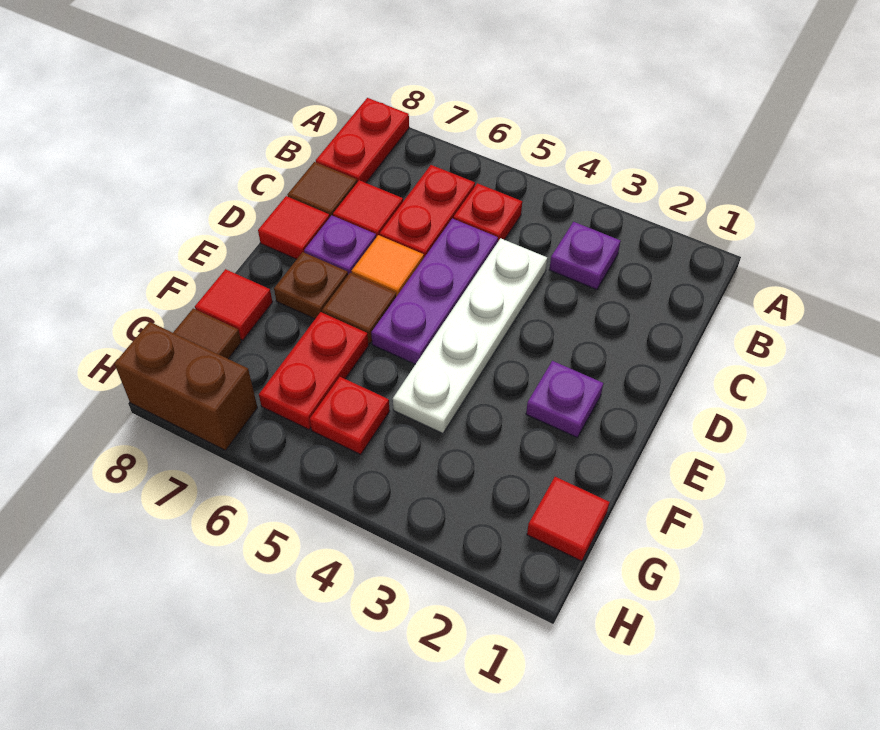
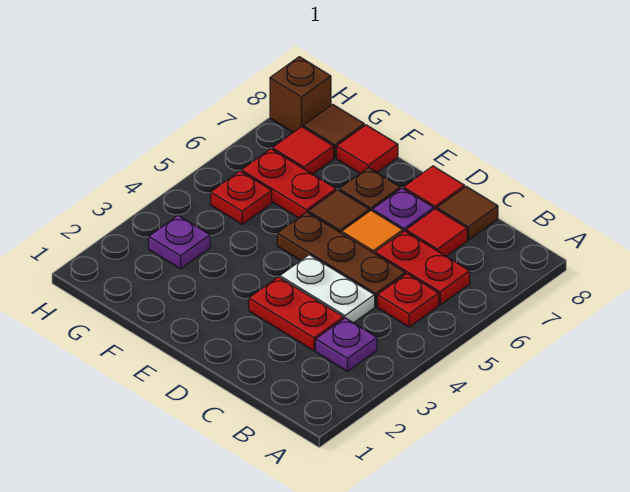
red plate A8:B8 level 1 -> red plate C3:D3 level 1
white plate C4:F4 level 1 -> white plate C4:D4 level 1
purple plate C5:E5 level 1 -> brown plate C5:E5 level 1
purple plate E2 level 1 -> purple plate G3 level 1
red tile G1 level 1 -> red tile G7 level 1
brown brick H7:H8 level 1 -> brown brick H8 level 1

